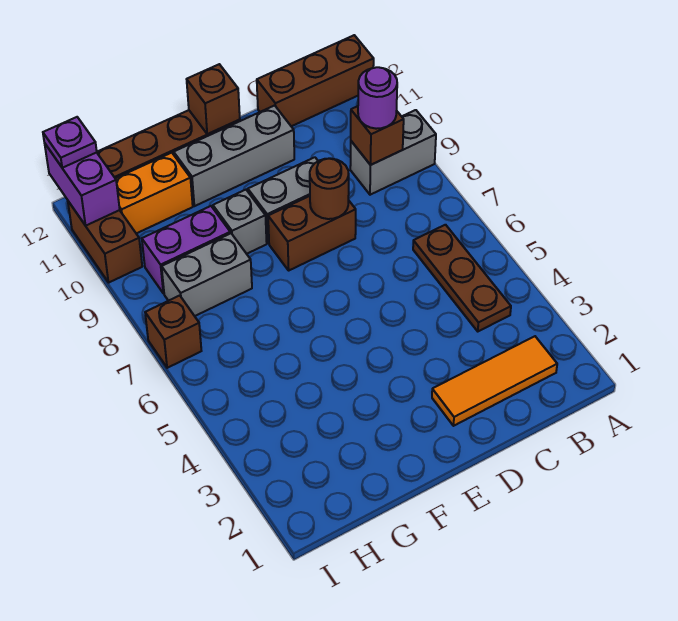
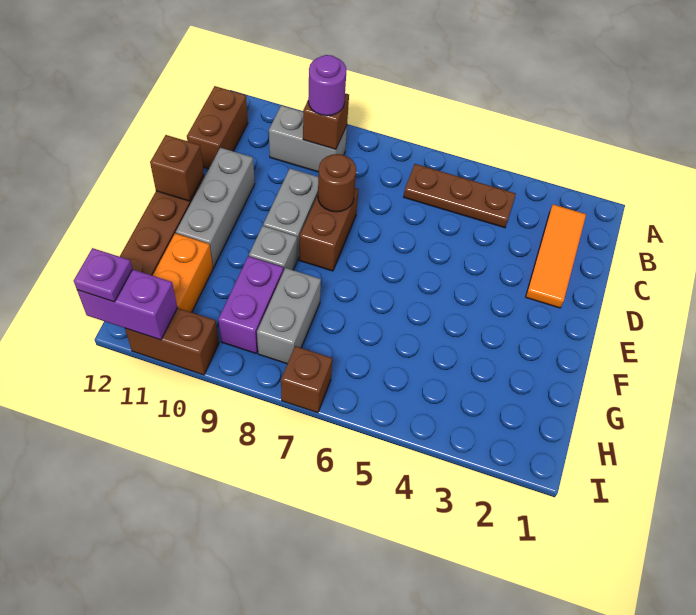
grey brick A9:B9 level 1 -> grey brick B9:B10 level 1
brown brick A12:C12 level 1 -> brown brick B12:C12 level 1

